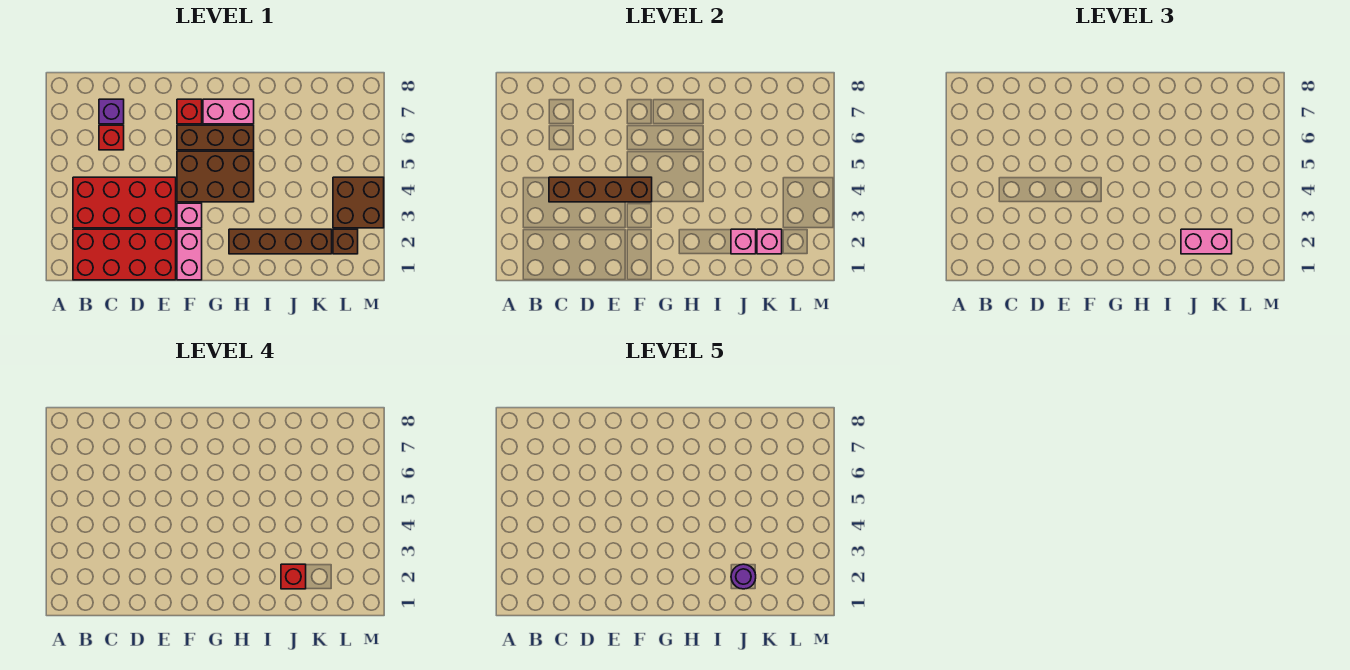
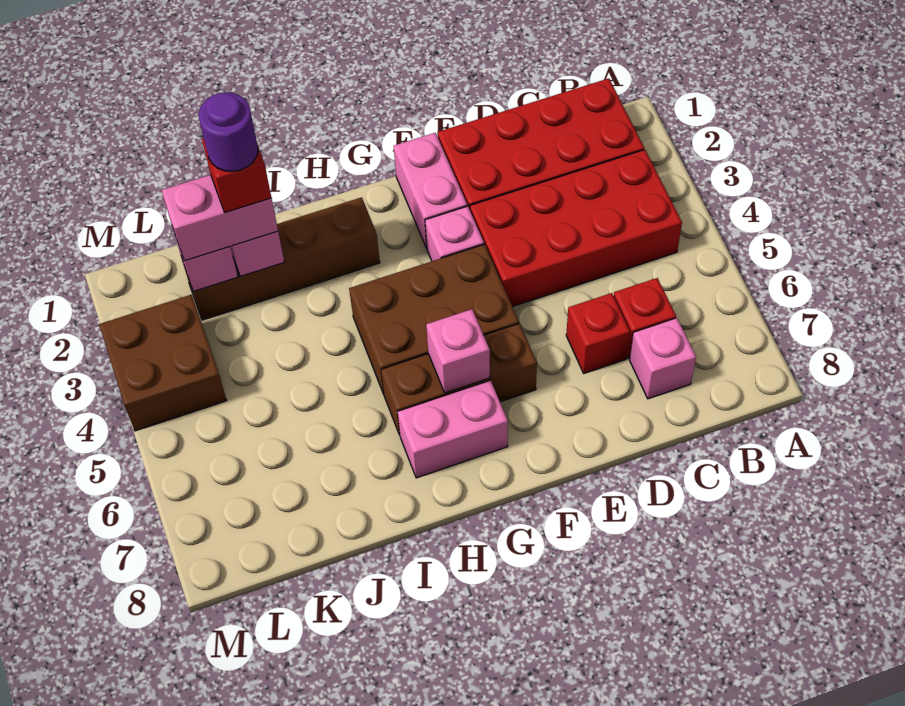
brown brick C4:F4 level 2 -> none
purple brick C7 level 1 -> pink brick C7 level 1
red brick F7 level 1 -> red brick D6 level 1
none -> pink brick G6 level 2
brown brick L2 level 1 -> none

